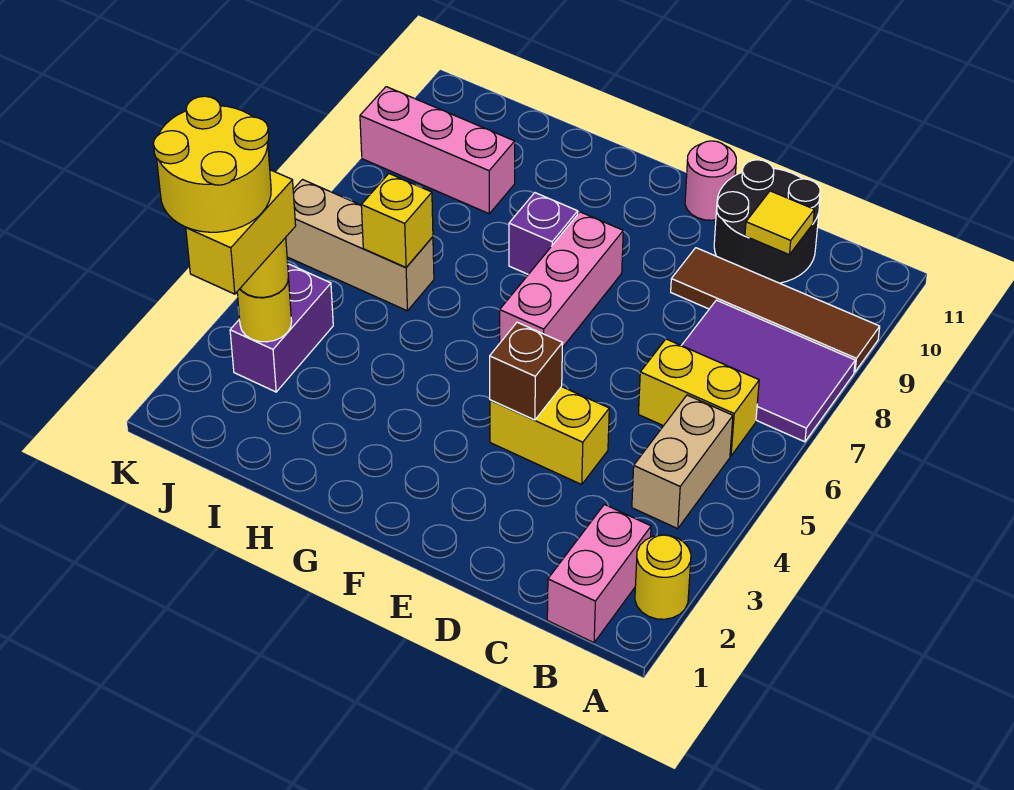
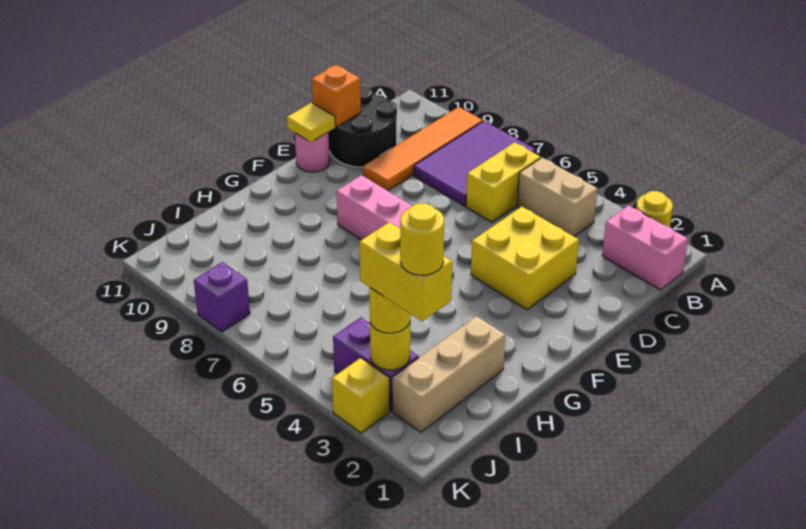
brown tile A9:D9 level 1 -> orange tile A9:D9 level 1
yellow tile C10 level 2 -> yellow tile E11 level 2
yellow brick D4:E4 level 1 -> yellow brick D3:E4 level 1
none -> orange brick D11 level 2
brown brick E4 level 2 -> none
purple brick G8 level 1 -> purple brick K8 level 1
tan brick I6:K6 level 1 -> tan brick H2:J2 level 1
yellow brick I6 level 2 -> yellow brick K3 level 1
pink brick I9:K9 level 1 -> none
yellow round brick J2:K3 level 5 -> yellow round brick J2 level 5

